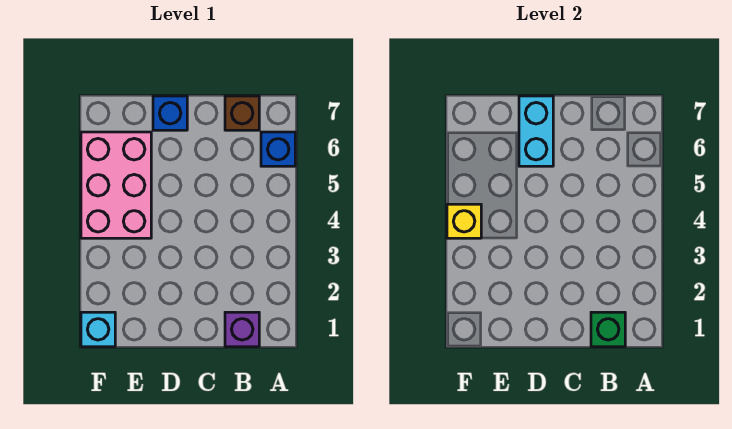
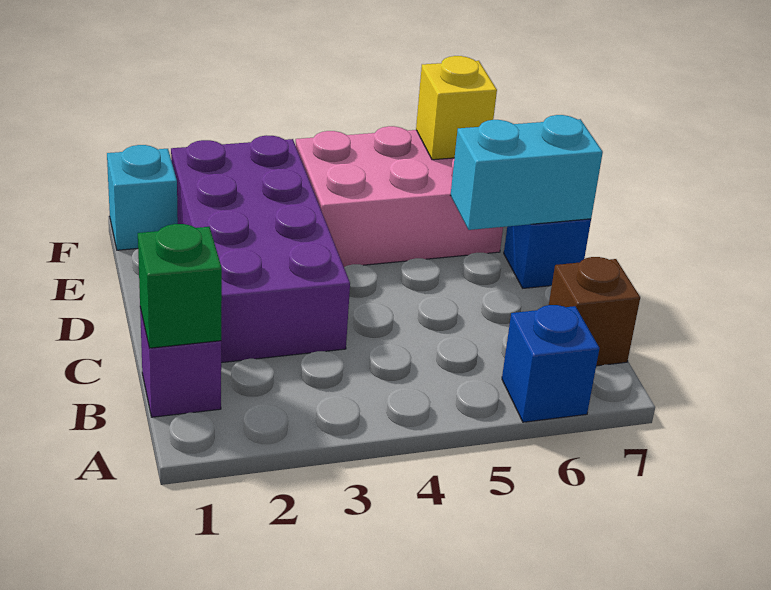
none -> purple brick C2:F3 level 1
yellow brick F4 level 2 -> yellow brick F6 level 2

